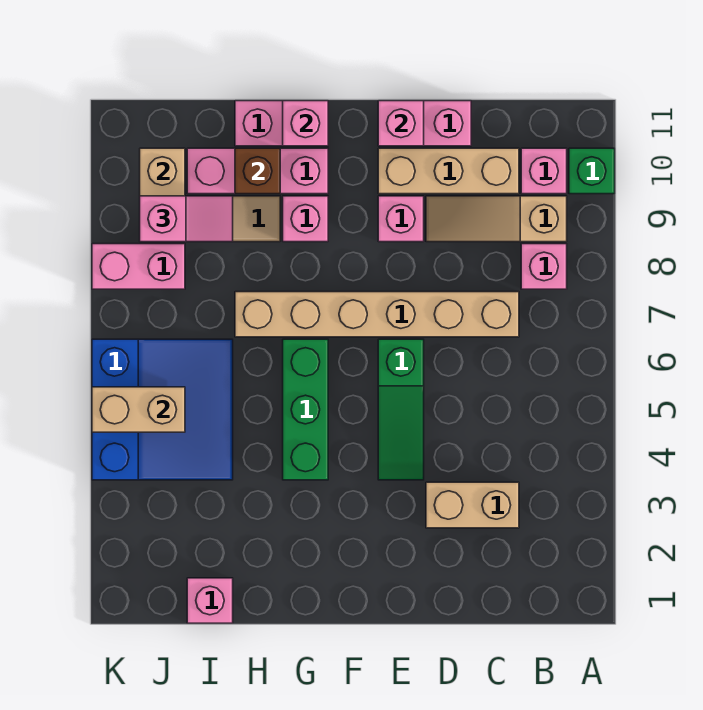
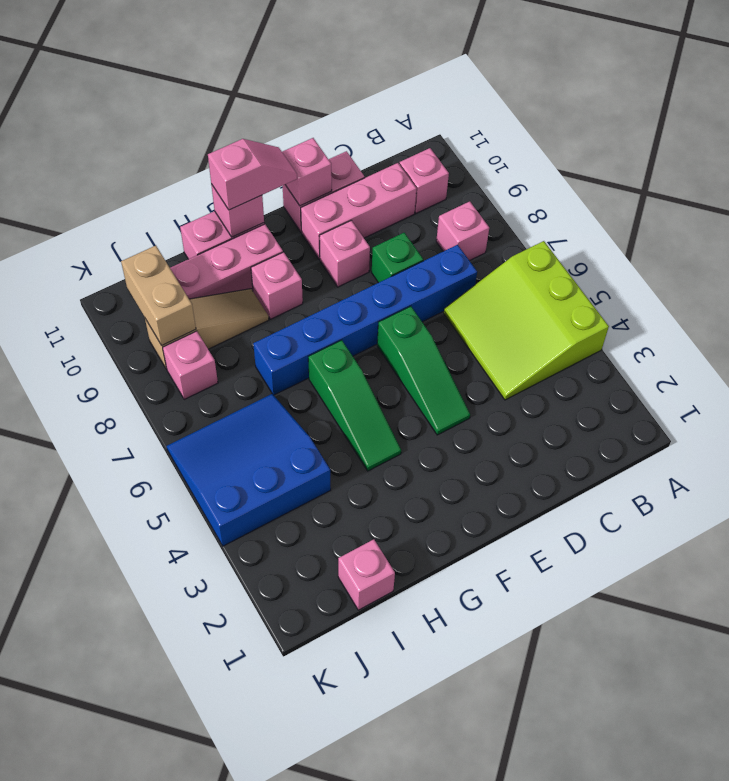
none -> lime slope A4:C6 level 1 top A
green brick A10 level 1 -> green brick D8 level 1
tan slope B9:D9 level 1 top B -> none
tan brick C3:D3 level 1 -> none
tan brick C7:H7 level 1 -> blue brick C7:H7 level 1
tan brick C10:E10 level 1 -> pink brick C10:E10 level 1
green brick G4:G6 level 1 -> green slope G4:G6 level 1 top 6
brown brick H10 level 2 -> none
blue slope I4:K6 level 1 top K -> blue slope I4:K6 level 1 top 4
pink slope I9:J9 level 3 top J -> pink slope F11:G11 level 3 top G
tan brick J5:K5 level 2 -> none
pink brick J8:K8 level 1 -> pink brick J8 level 1

